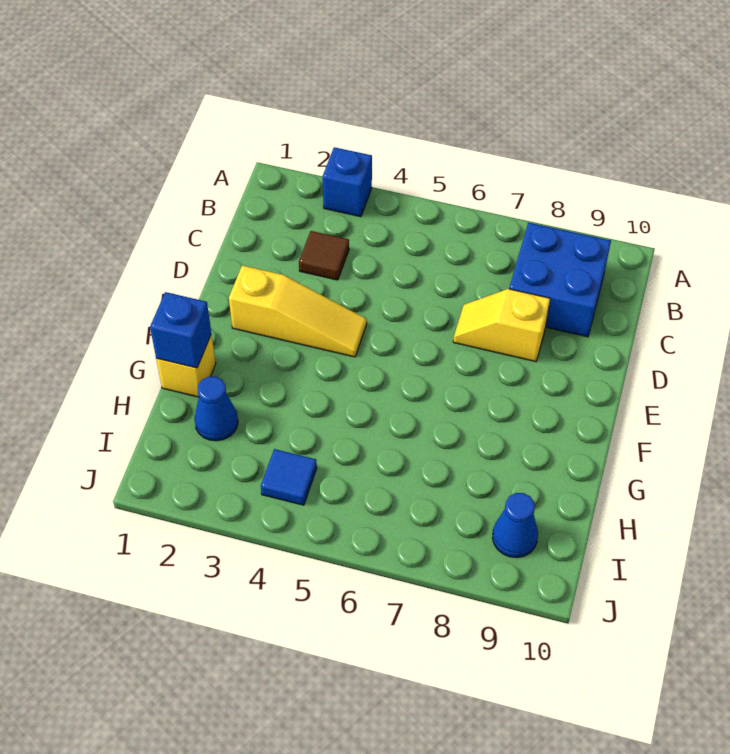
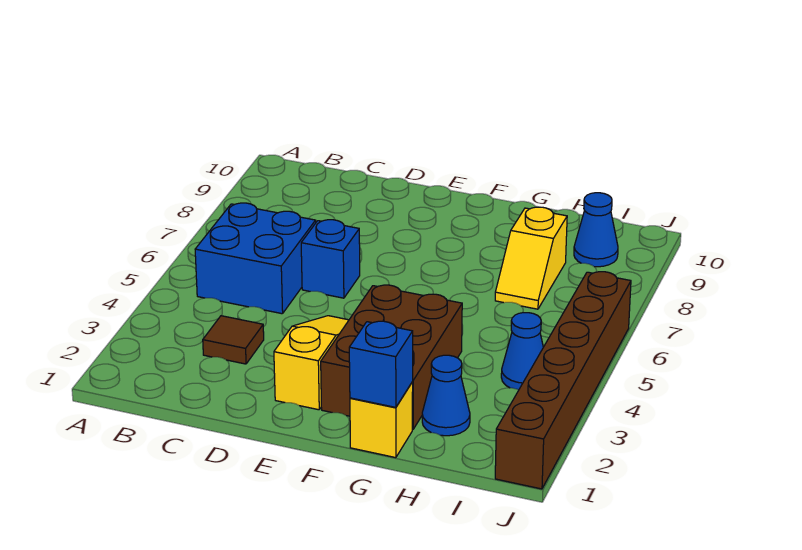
blue brick A3 level 1 -> blue brick D6 level 1
blue brick B8:C9 level 1 -> blue brick B5:C6 level 1
yellow slope D7:D8 level 1 top 8 -> yellow slope H7:H8 level 1 top 8
none -> brown brick F2:G4 level 1
blue tile I4 level 1 -> blue cone I4 level 1
none -> brown brick J1:J6 level 1

